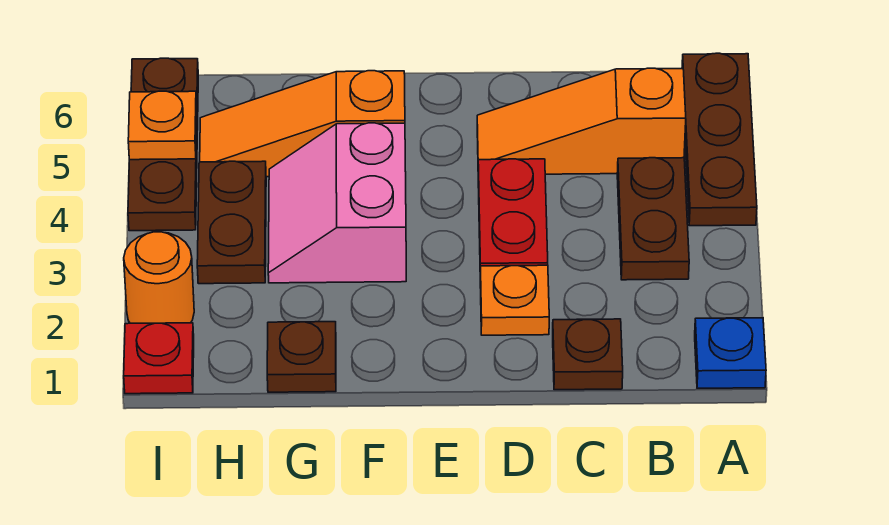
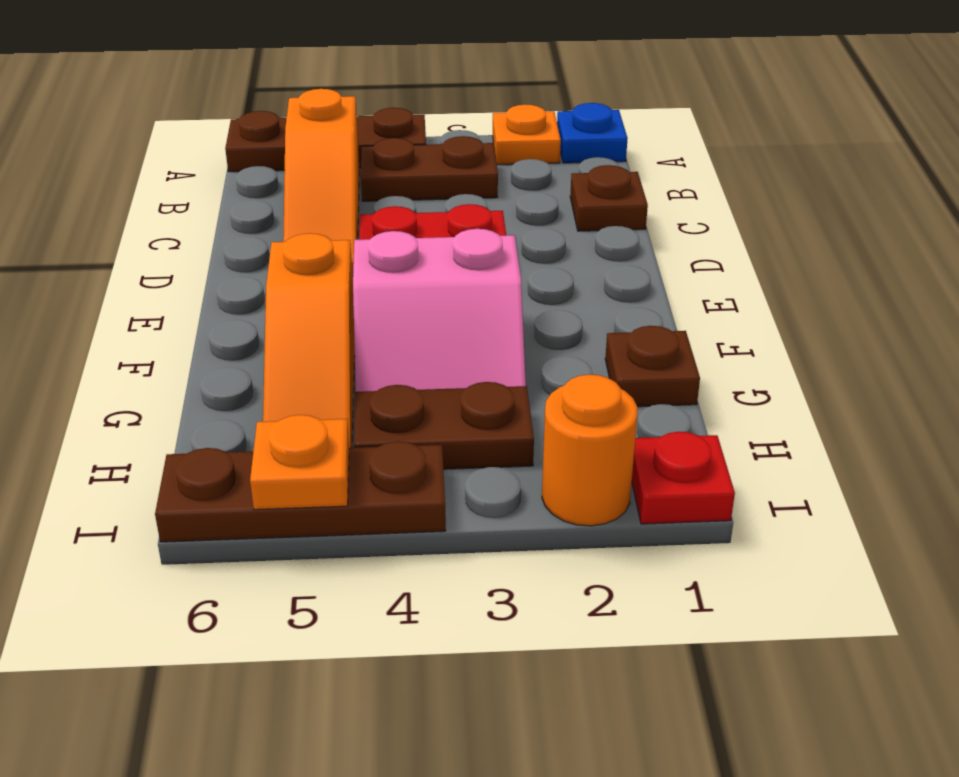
orange plate D2 level 1 -> orange plate A2 level 1

